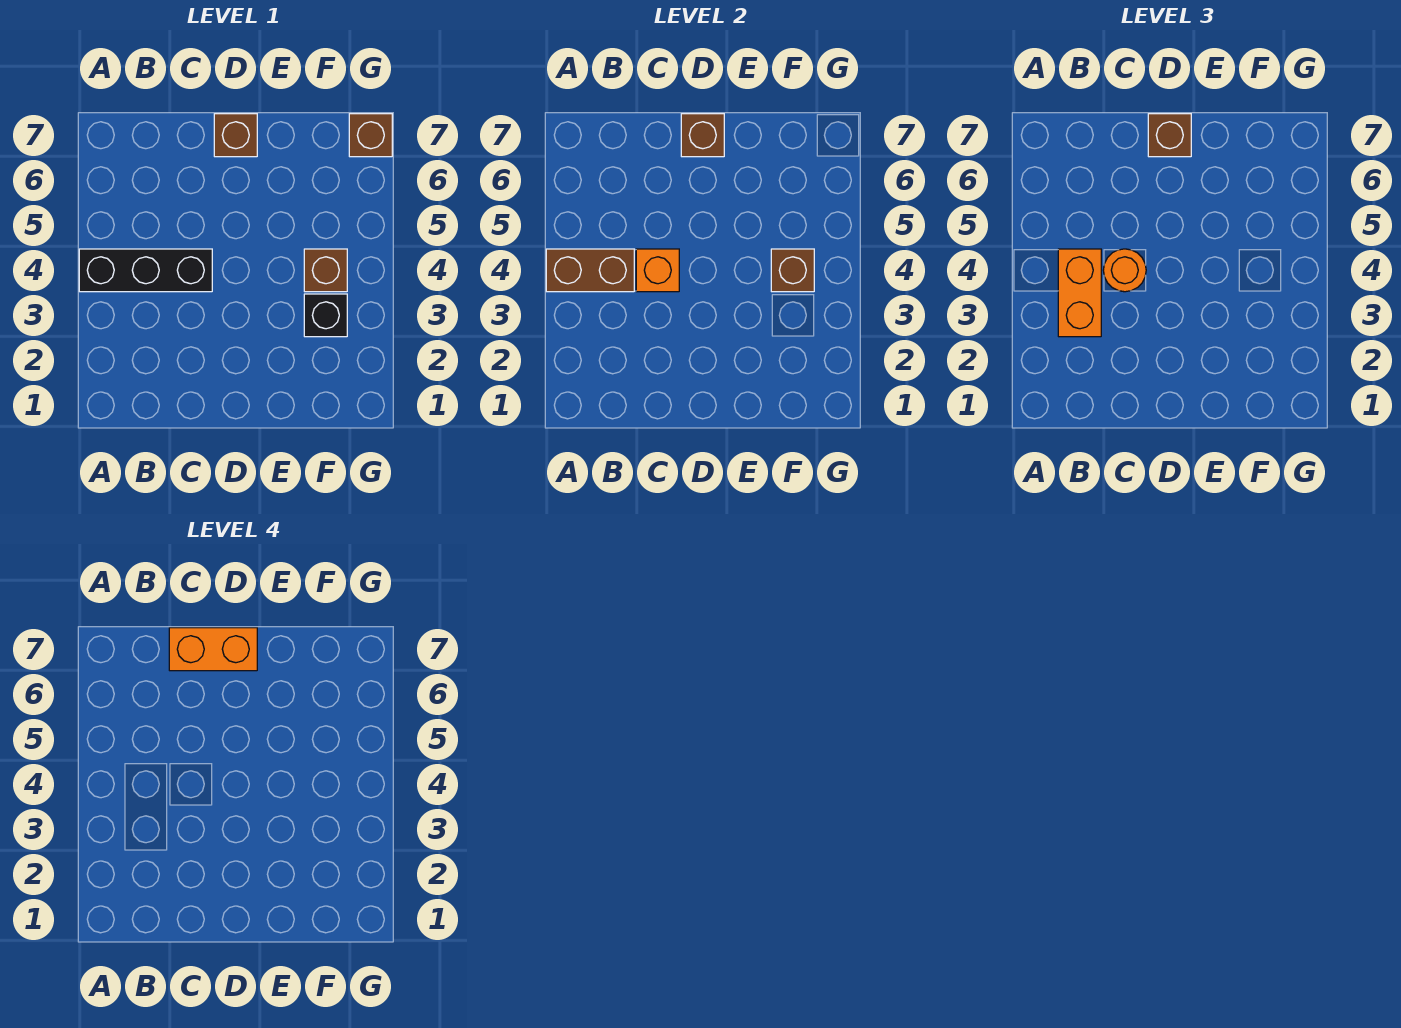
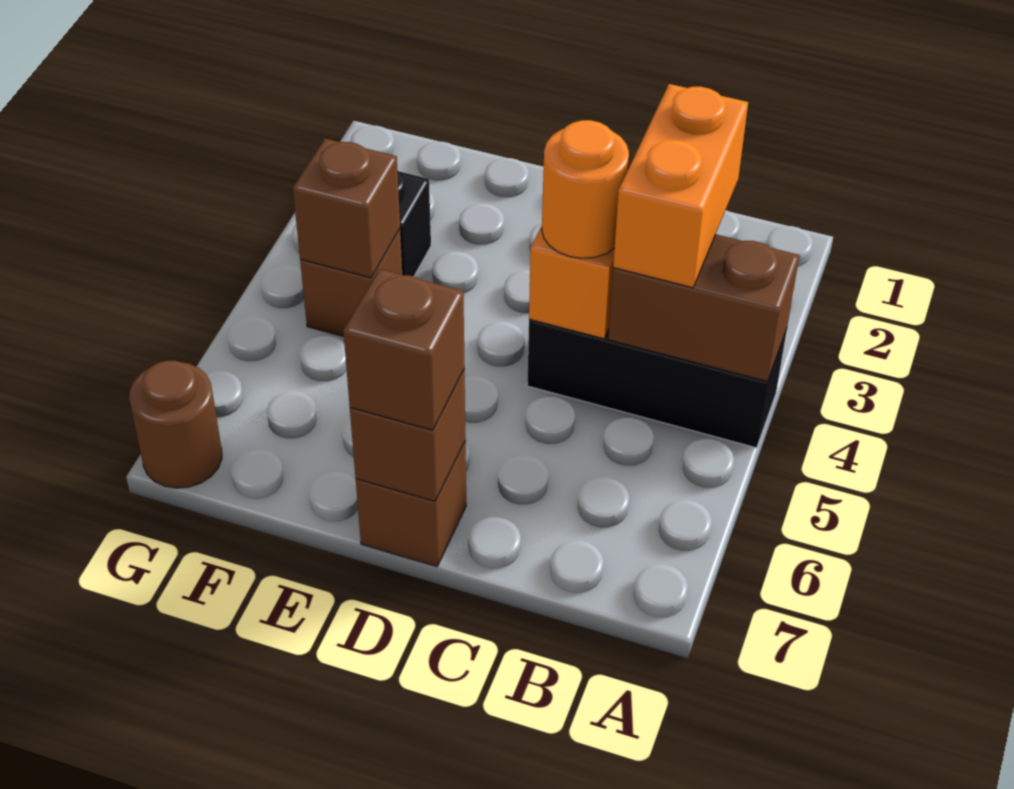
orange brick C7:D7 level 4 -> none
brown brick G7 level 1 -> brown round brick G7 level 1

